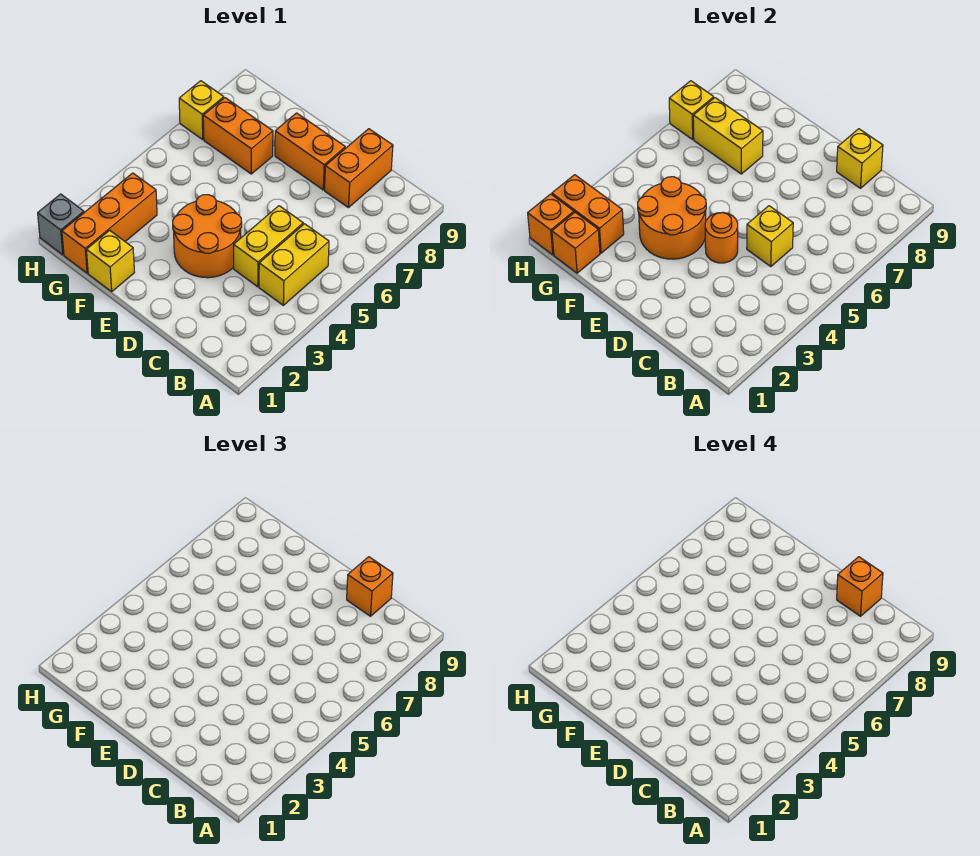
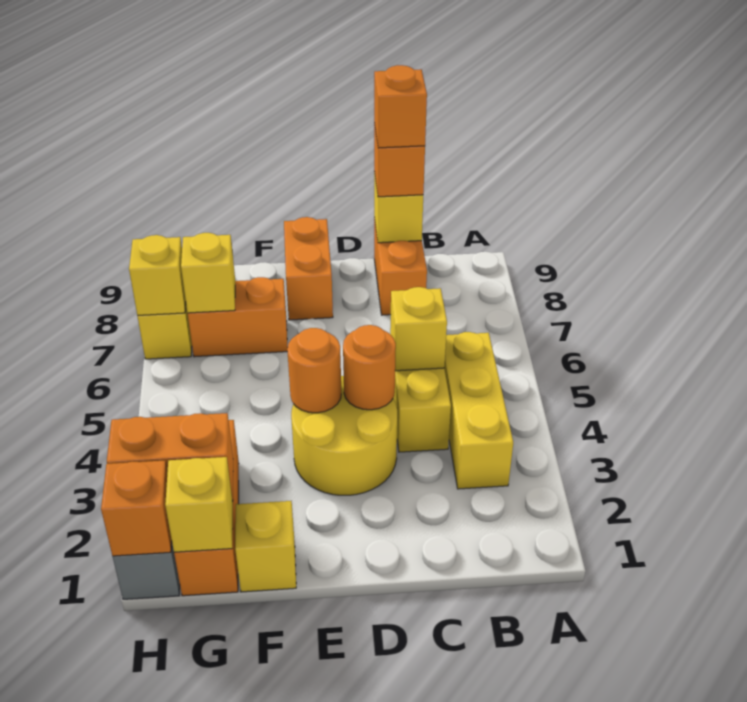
yellow brick B4:B5 level 1 -> yellow brick B3:B5 level 1
orange round brick D3:E4 level 1 -> yellow round brick D3:E4 level 1
orange brick D8:E8 level 1 -> orange brick E8:E9 level 1
orange round brick E3:F4 level 2 -> orange round brick E4 level 2
yellow brick F7:G7 level 2 -> yellow brick G7 level 2
orange brick G1 level 2 -> yellow brick G1 level 2

